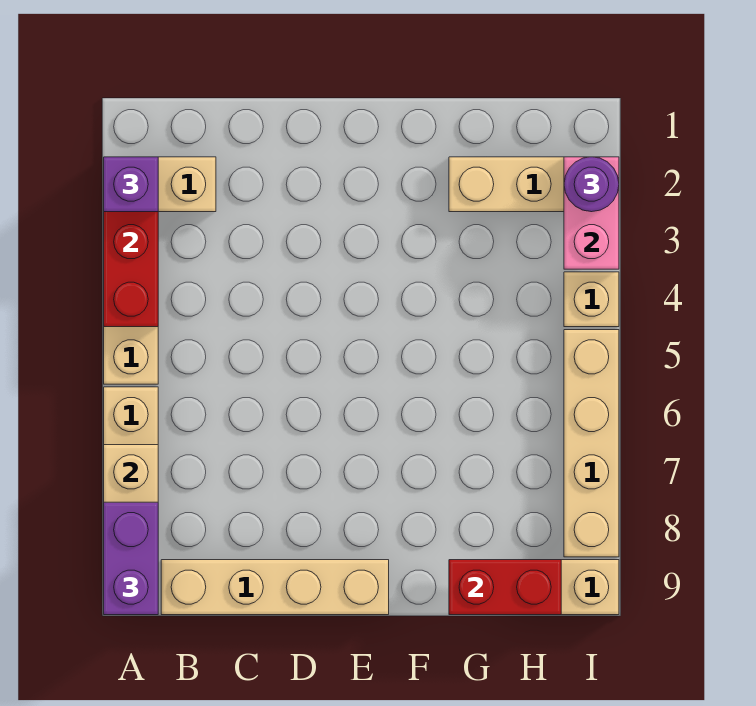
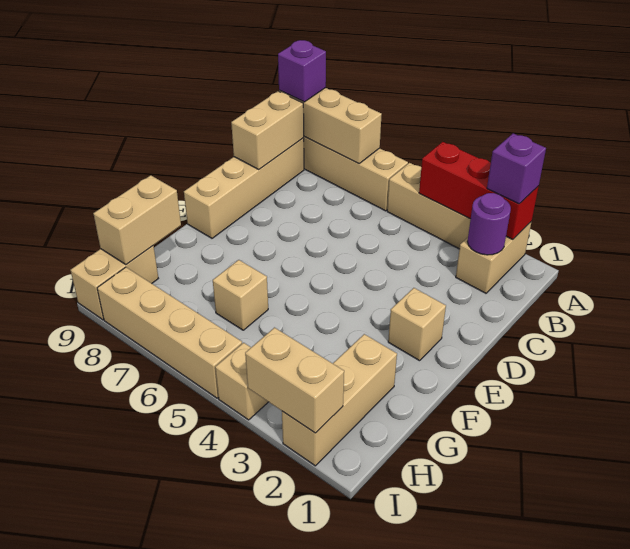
purple brick A8:A9 level 3 -> purple brick A9 level 3
none -> tan brick B9:C9 level 2
none -> tan brick E2 level 1
none -> tan brick G6 level 1
red brick G9:H9 level 2 -> tan brick G9:H9 level 2
pink brick I2:I3 level 2 -> tan brick I2:I3 level 2
purple round brick I2 level 3 -> purple round brick B2 level 2

